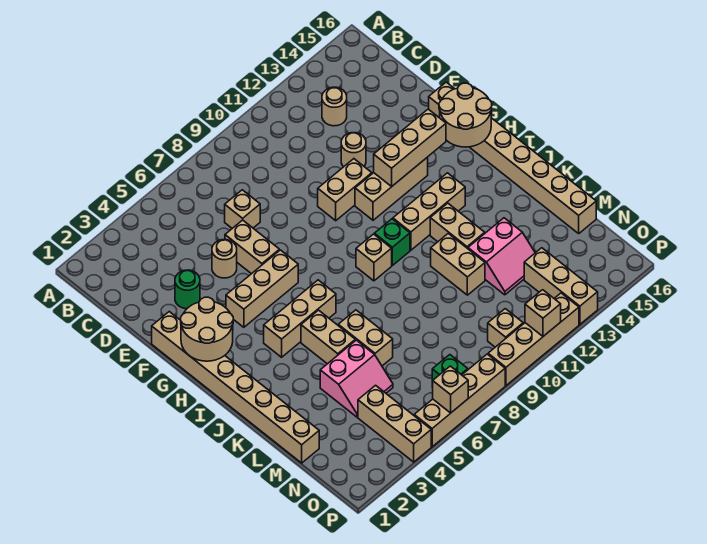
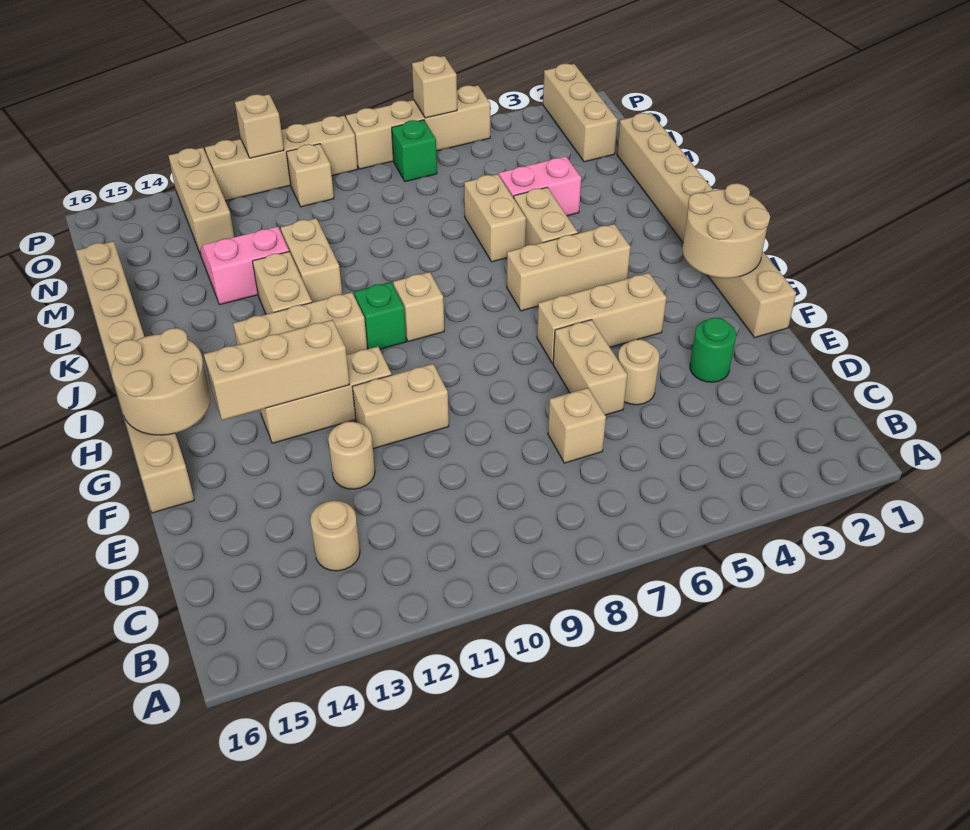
tan brick N4:P4 level 1 -> tan brick N2:P2 level 1

